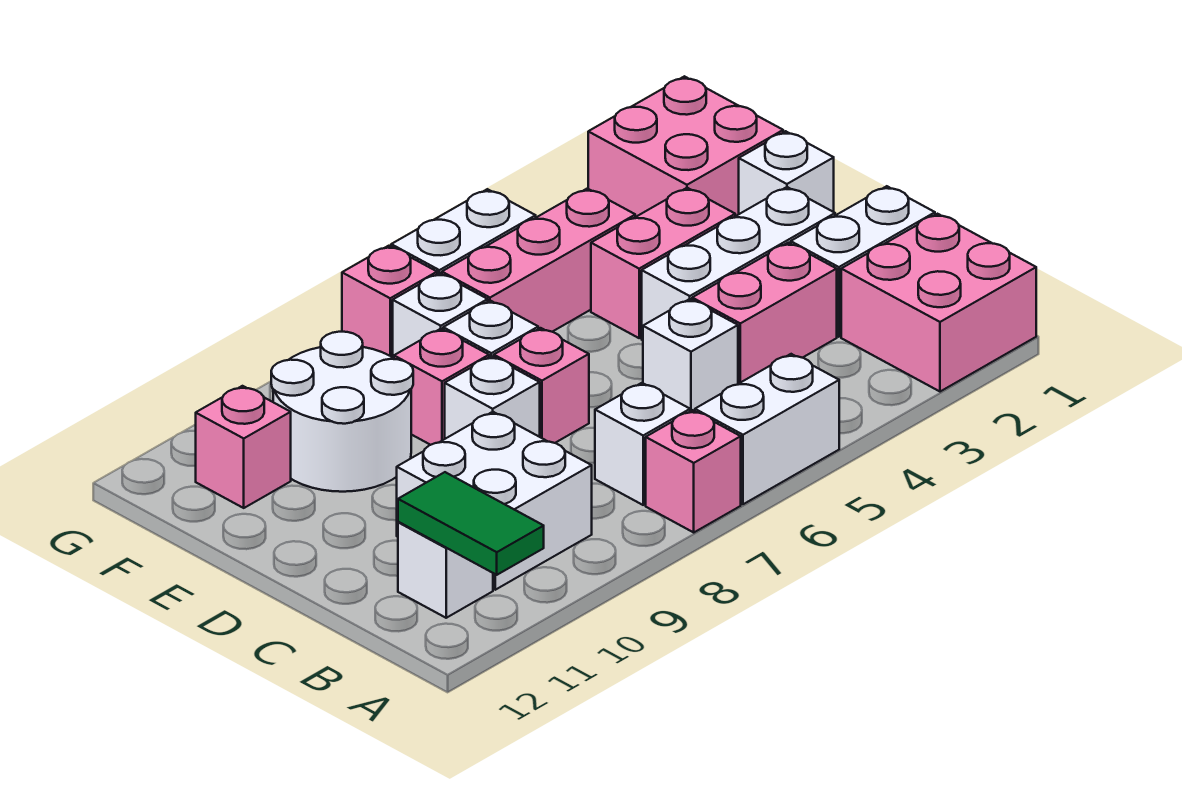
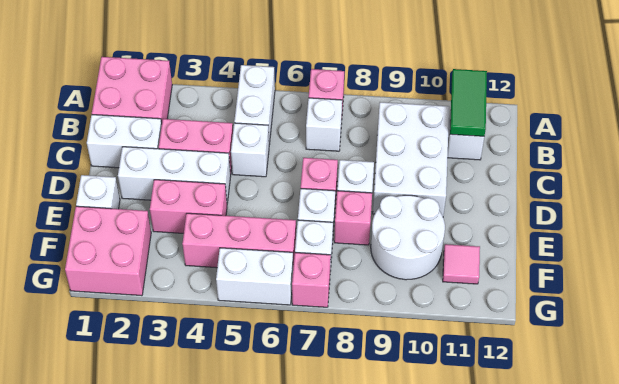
white brick A5:A6 level 1 -> white brick A5:B5 level 1
white brick B9:C10 level 1 -> white brick B9:D10 level 1
pink brick F11 level 1 -> pink tile F11 level 1

